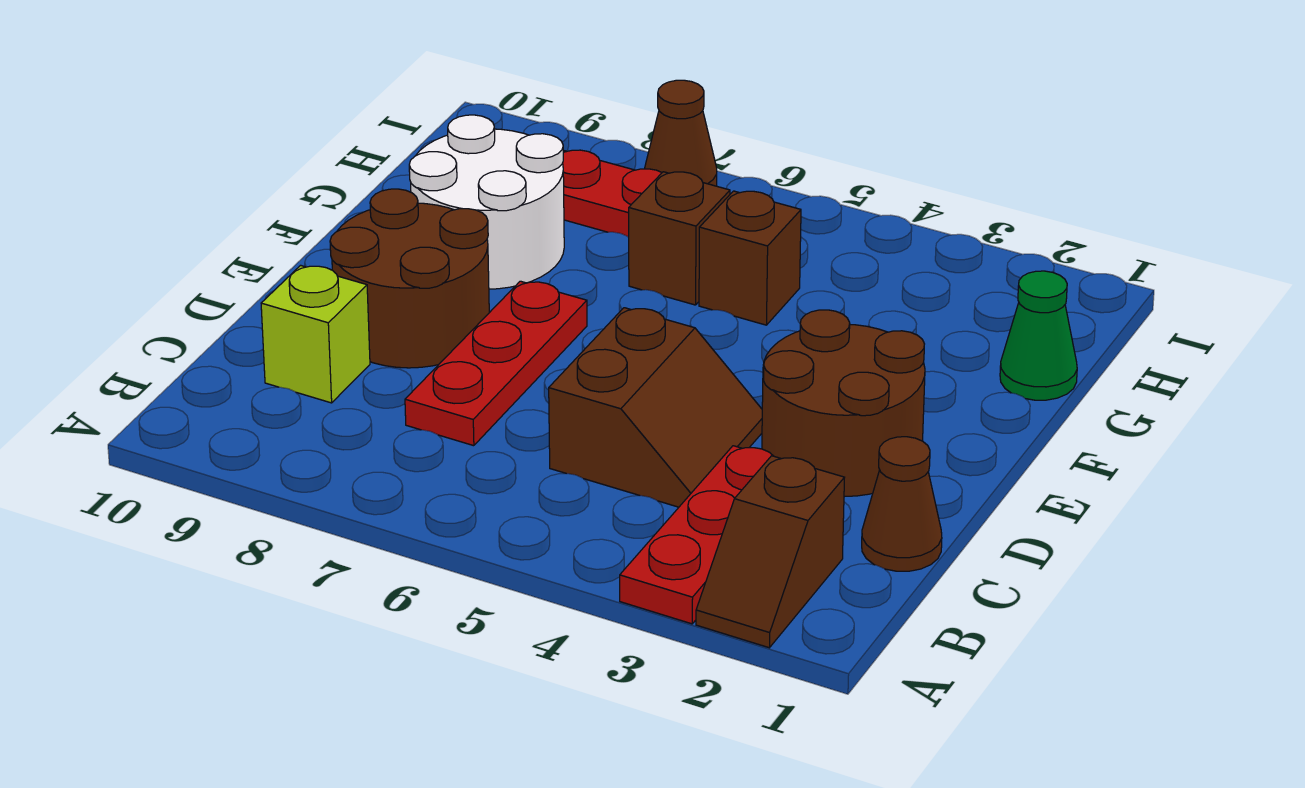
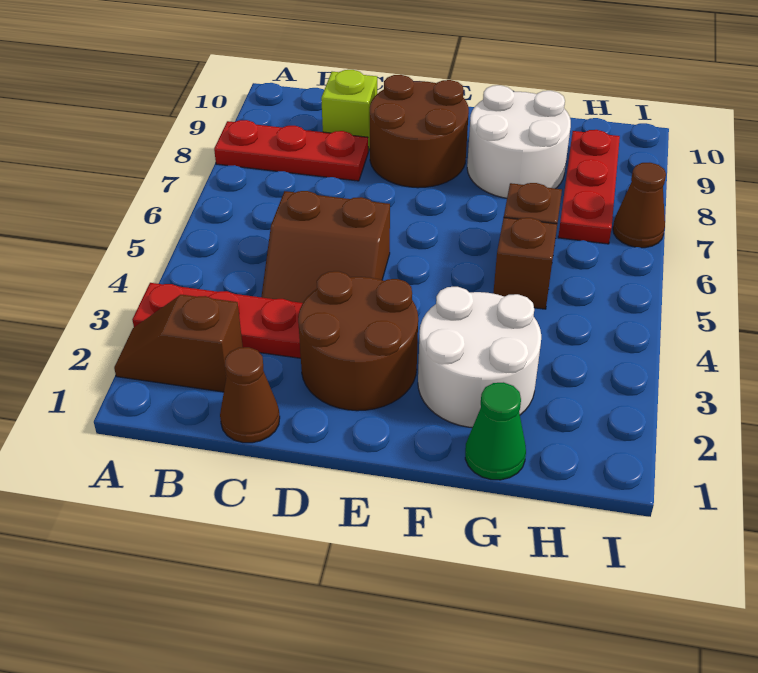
red plate C7:E7 level 1 -> red plate A8:C8 level 1
none -> white round brick F2:G3 level 1

